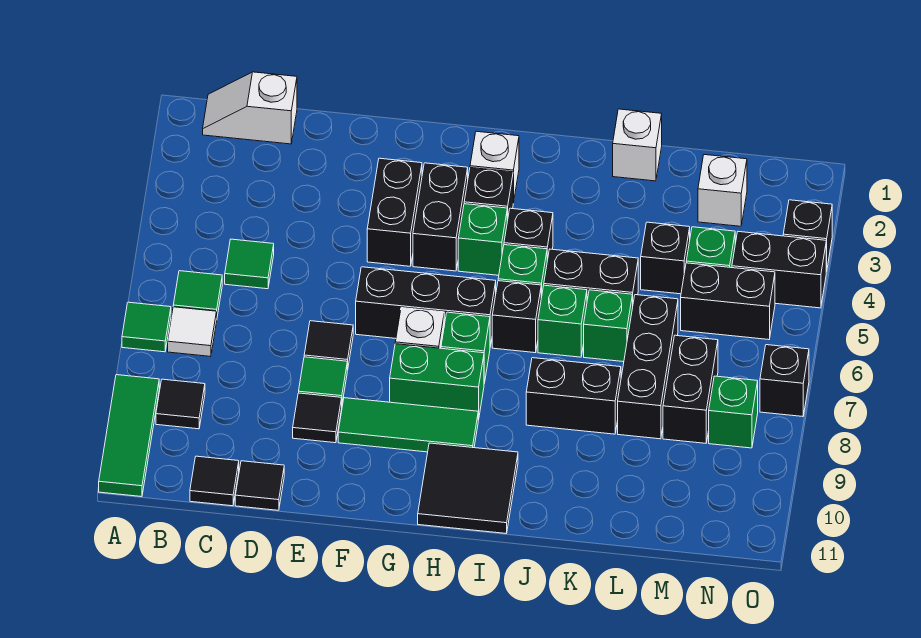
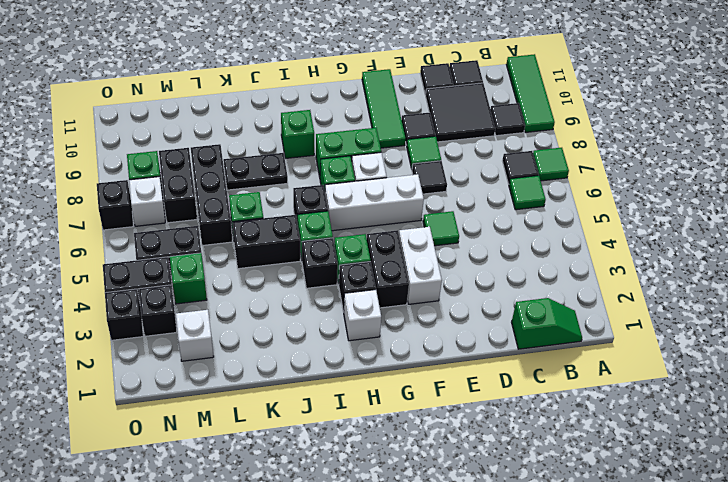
white slope B1:C1 level 1 top C -> green slope B1:C1 level 1 top C
white tile B7 level 1 -> black tile B7 level 1
green tile C5 level 1 -> green tile E5 level 1
black brick F3:F4 level 1 -> white brick F3:F4 level 1
black brick F6:H6 level 1 -> white brick F6:H6 level 1
green tile F9:H9 level 1 -> green tile F9:F11 level 1
black tile H10:I11 level 1 -> black tile C9:D10 level 1
green brick J6 level 1 -> green brick I9 level 1
black brick J8:K8 level 1 -> black plate J8:K8 level 1
white brick K1 level 1 -> white brick N7 level 1
black brick L4 level 1 -> black brick N3 level 1

